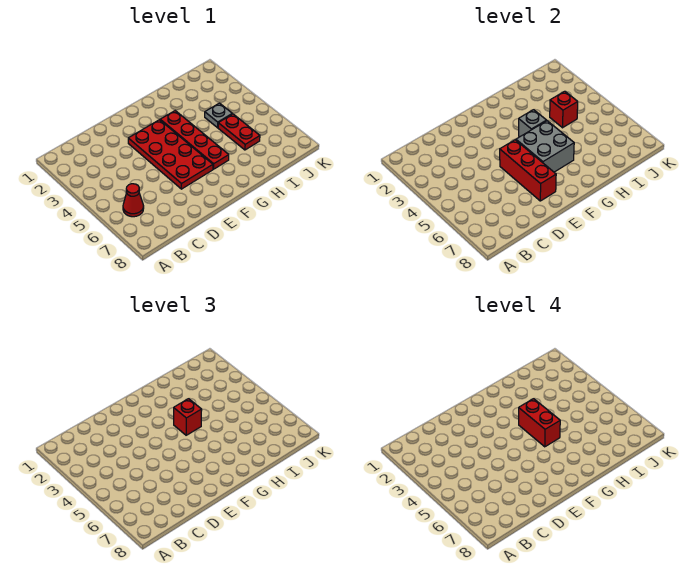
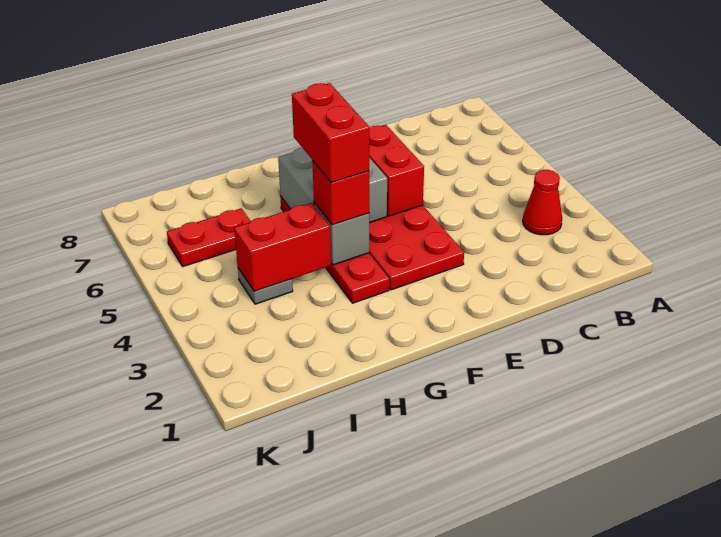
red cone B6 level 1 -> red cone B3 level 1
red brick E5:E7 level 2 -> red brick E5:E6 level 2
red brick I4 level 2 -> red brick H4:I4 level 2
red plate I5:I6 level 1 -> red plate I6:J6 level 1

